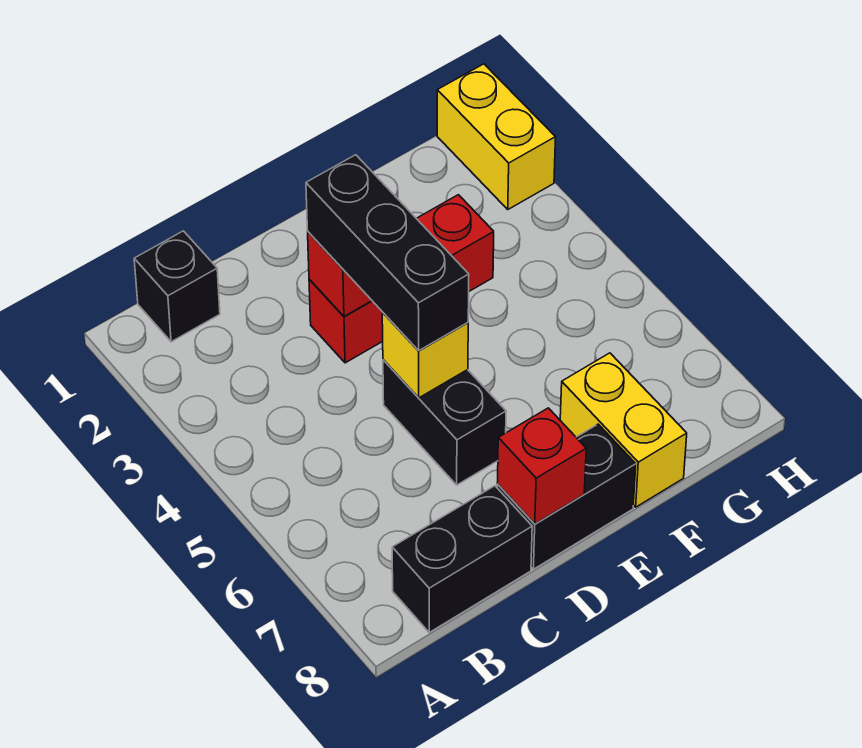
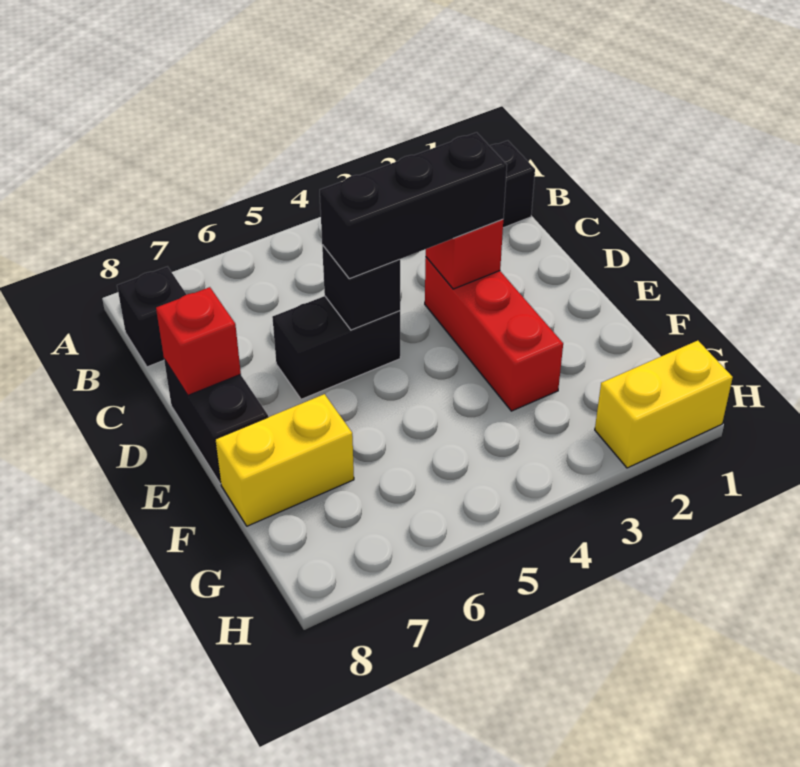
black brick B8:C8 level 1 -> black brick B8 level 1
yellow brick D5 level 2 -> black brick D5 level 2

